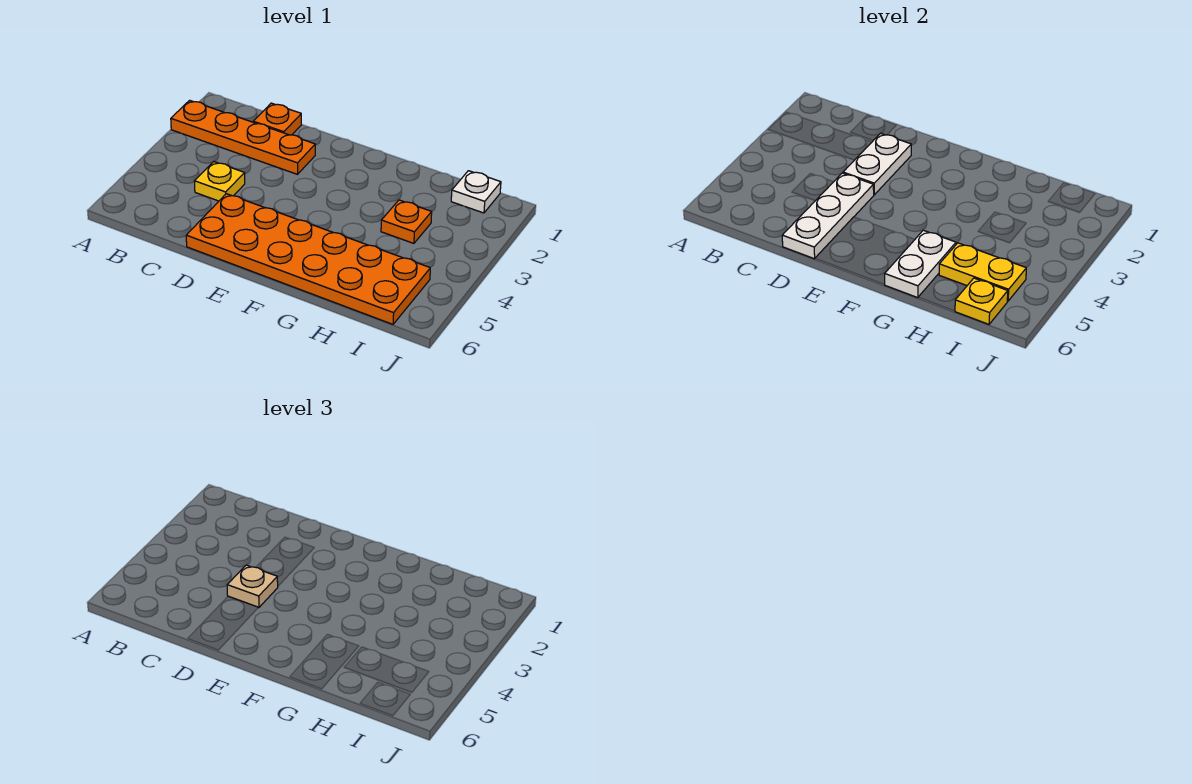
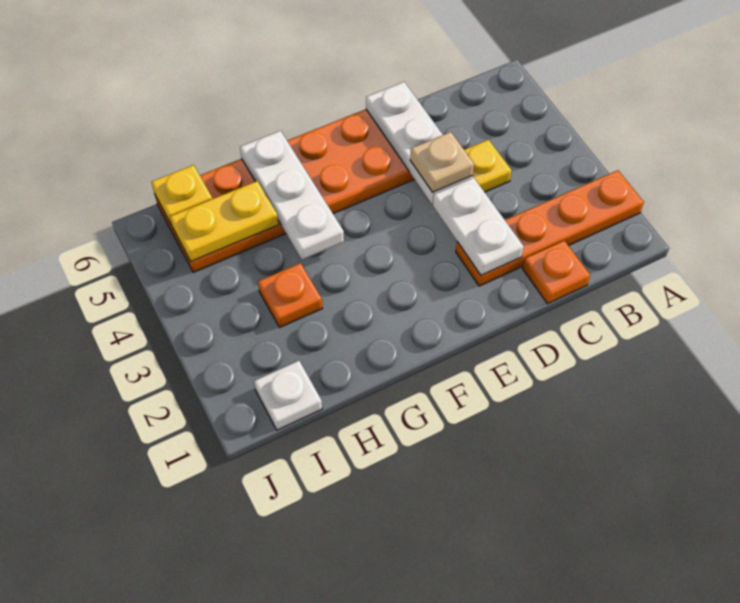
white plate G5:G6 level 2 -> white plate G4:G6 level 2

